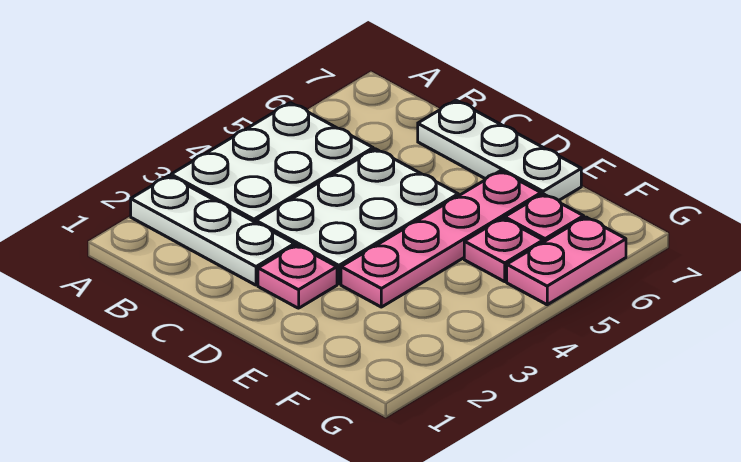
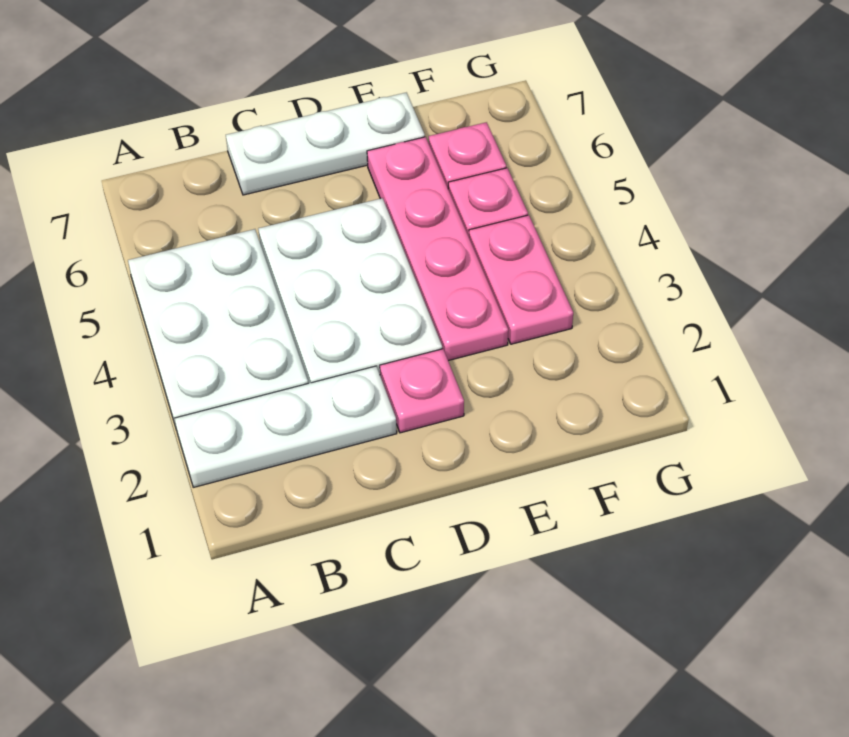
pink plate G5:G6 level 1 -> pink plate F3:F4 level 1

